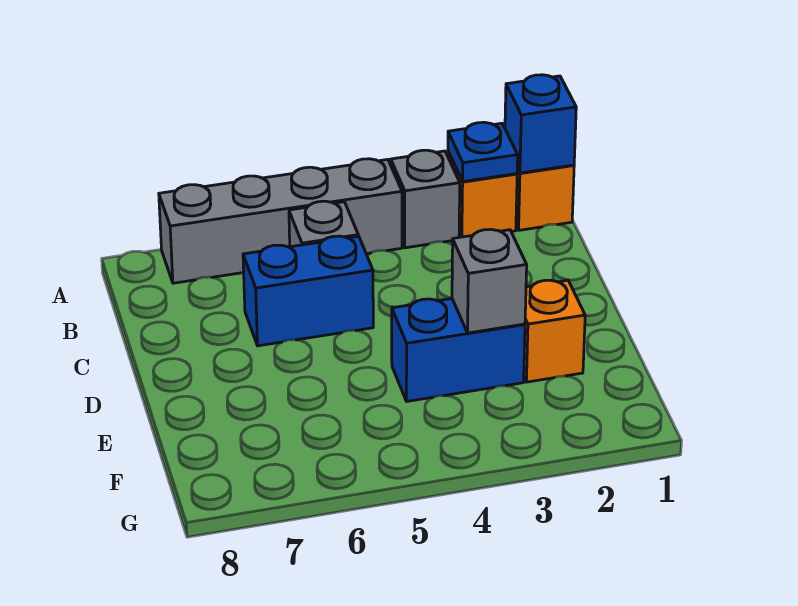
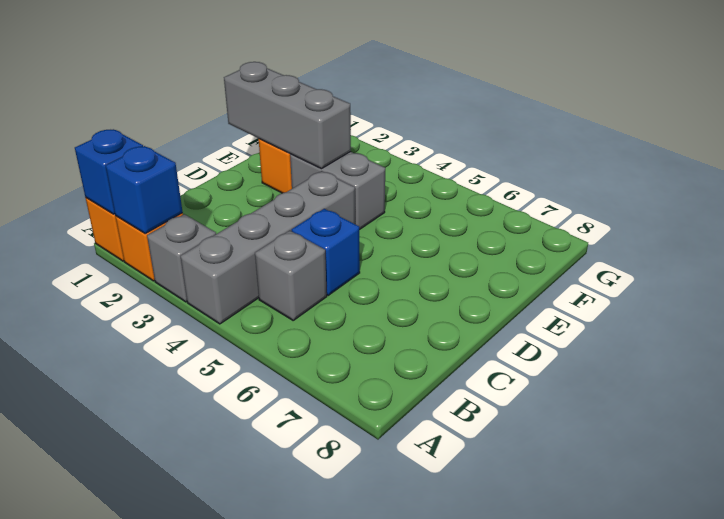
blue plate A2 level 2 -> blue brick A2 level 2
grey brick A4:A7 level 1 -> grey brick A4:D4 level 1
blue brick C5:C6 level 1 -> blue brick C5 level 1
blue brick E3:E4 level 1 -> grey brick E3:E4 level 1
grey brick E3 level 2 -> grey brick E1:E3 level 2

